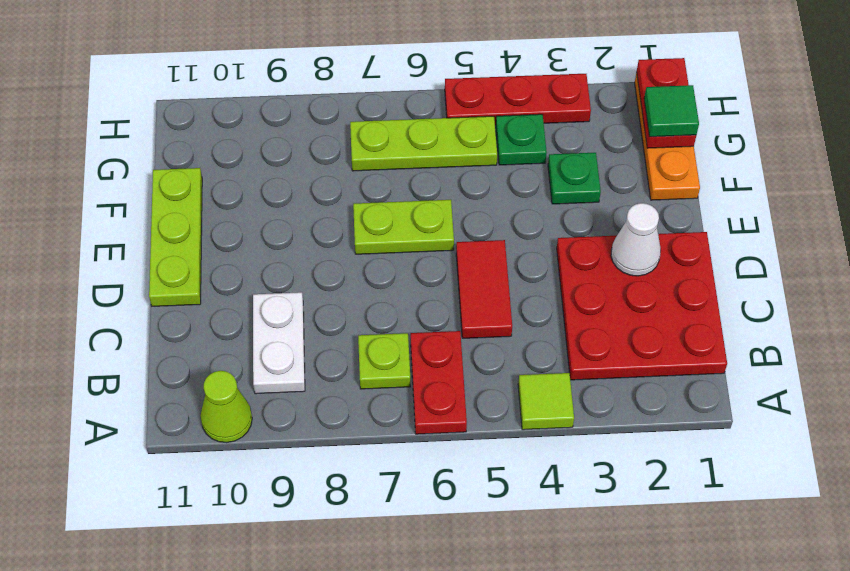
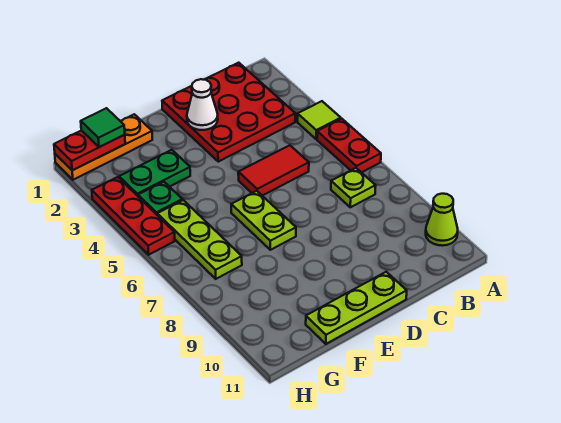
red plate A6:B6 level 1 -> red plate A5:A6 level 1
white plate B9:C9 level 1 -> none
green plate F3 level 1 -> green plate F3:G3 level 1

